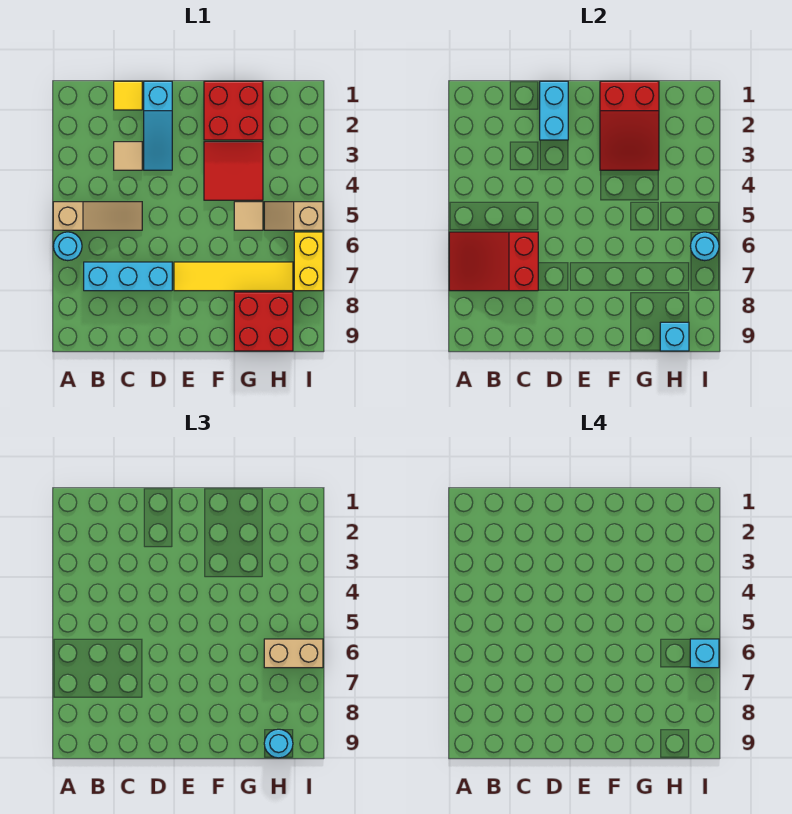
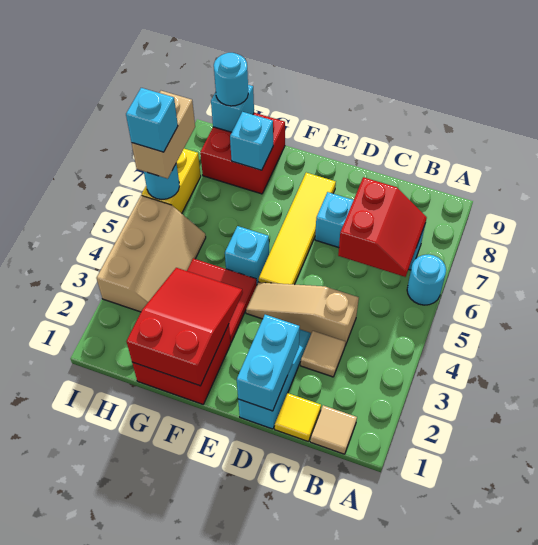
tan slope A5:C5 level 1 top A -> tan slope C4:E4 level 1 top C
red slope A6:C7 level 2 top C -> red slope B6:C7 level 2 top C
yellow tile E7:H7 level 1 -> yellow tile E5:E8 level 1
none -> cyan brick F5 level 1
tan tile G5 level 1 -> tan tile B1 level 1
none -> cyan brick G8 level 2
tan slope H5:I5 level 1 top I -> tan slope H3:I5 level 1 top I
tan brick H6:I6 level 3 -> tan brick I6:I7 level 3

